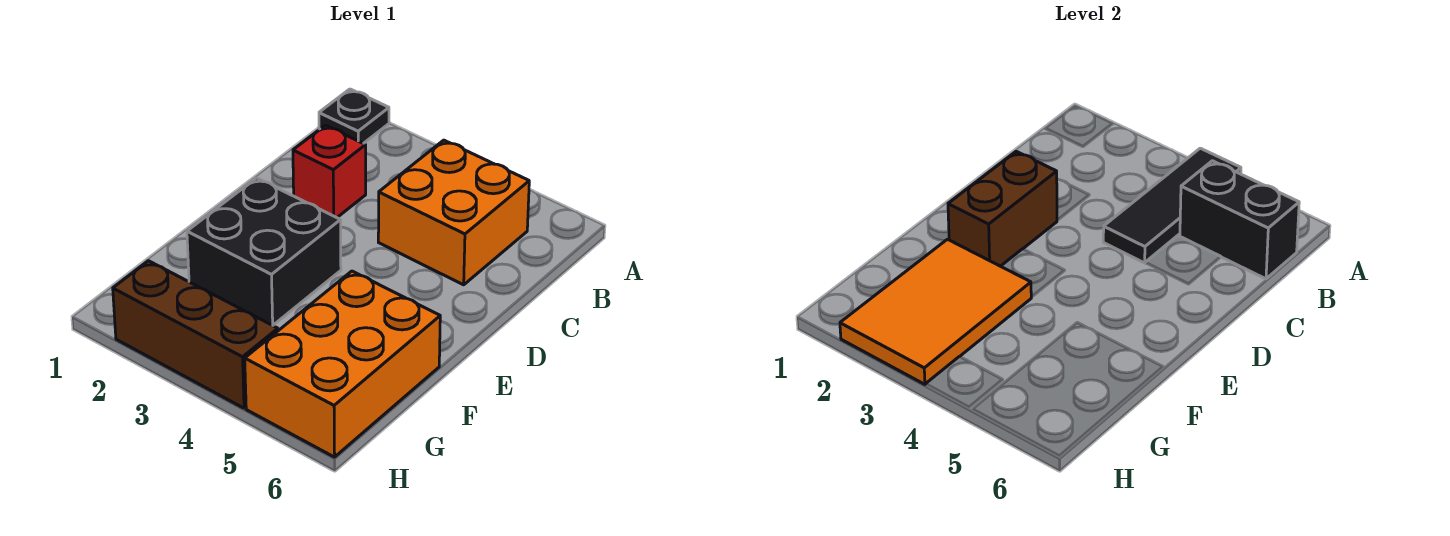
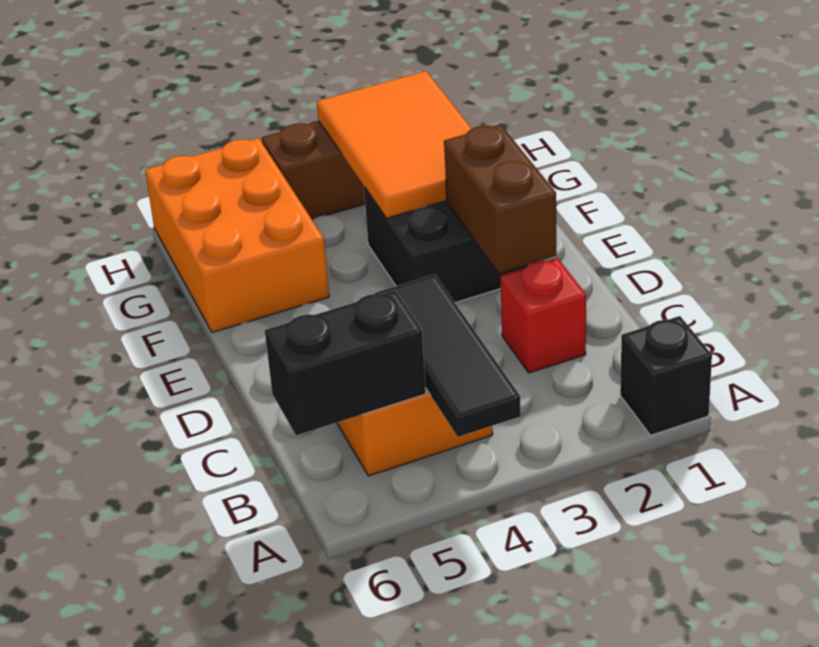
black plate A1 level 1 -> black brick A1 level 1

